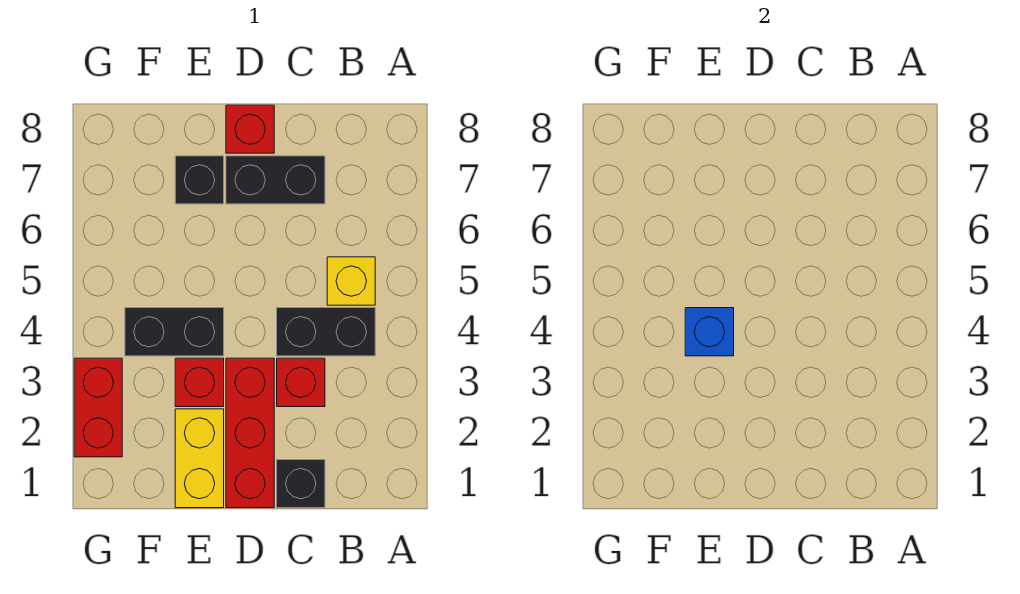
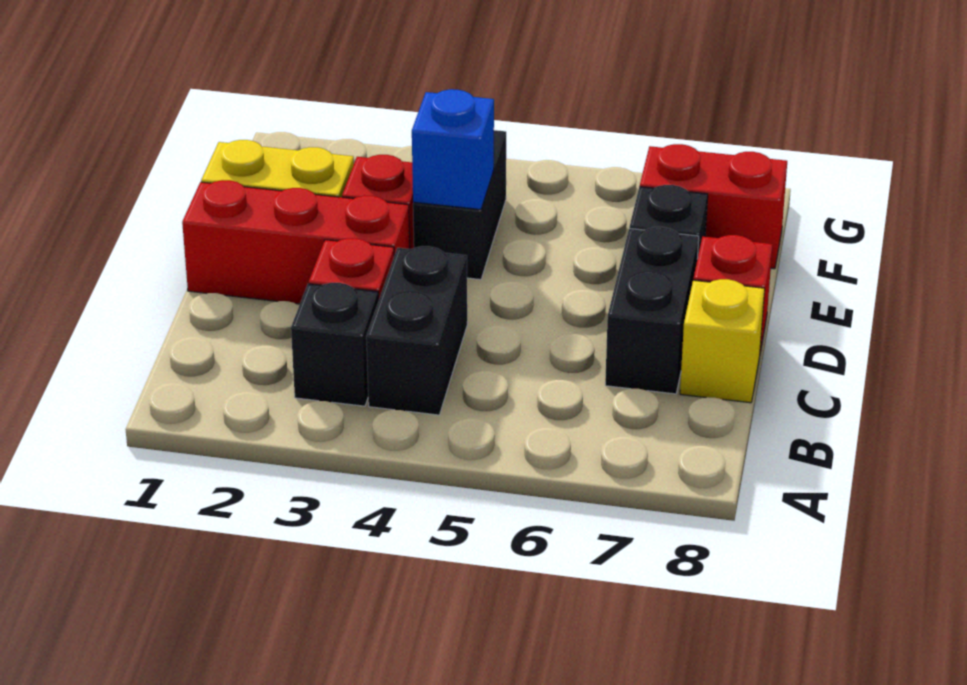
yellow brick B5 level 1 -> yellow brick C8 level 1
black brick C1 level 1 -> black brick B3 level 1
red brick G2:G3 level 1 -> red brick F7:F8 level 1

